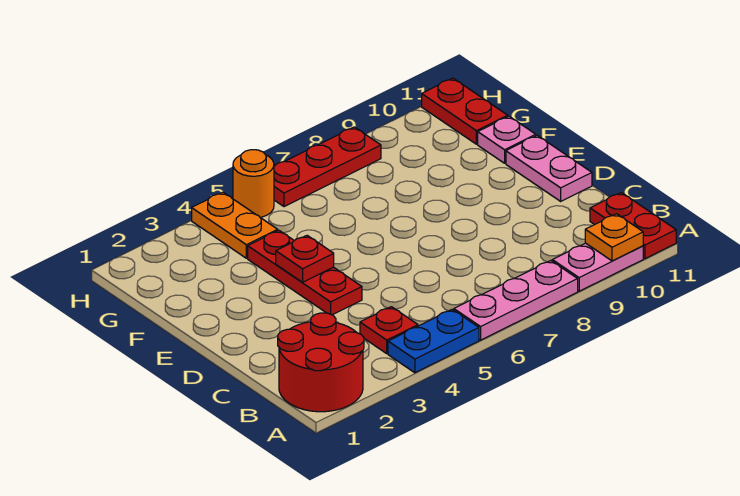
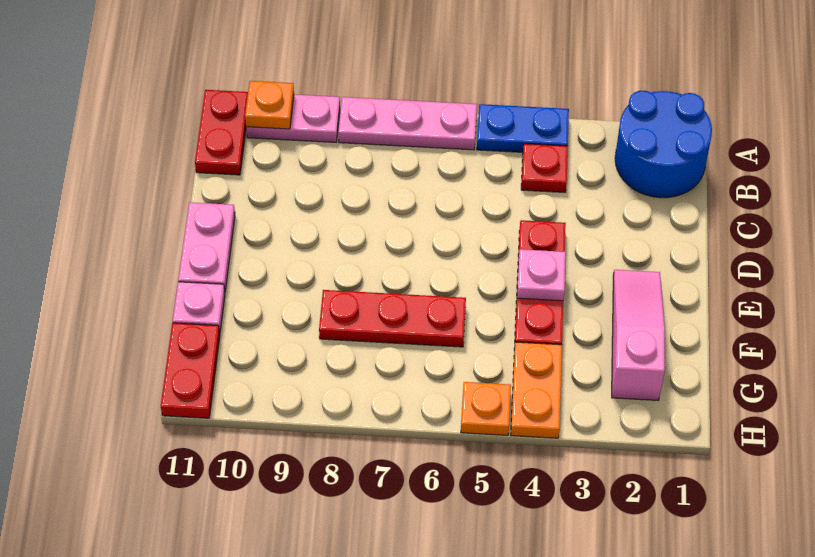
red round brick A1:B2 level 1 -> blue round brick A1:B2 level 1
none -> pink slope E2:G2 level 1 top G
red plate E4 level 2 -> pink plate E4 level 2
orange round brick H5 level 1 -> orange plate H5 level 1
red plate H6:H8 level 1 -> red plate F6:F8 level 1

